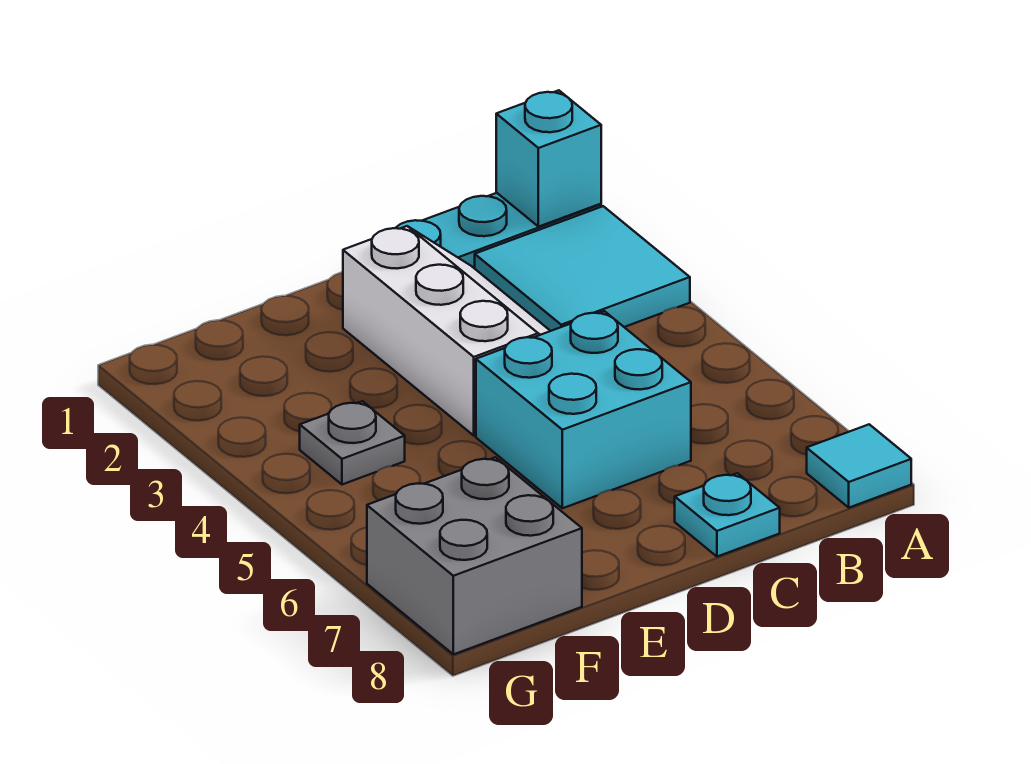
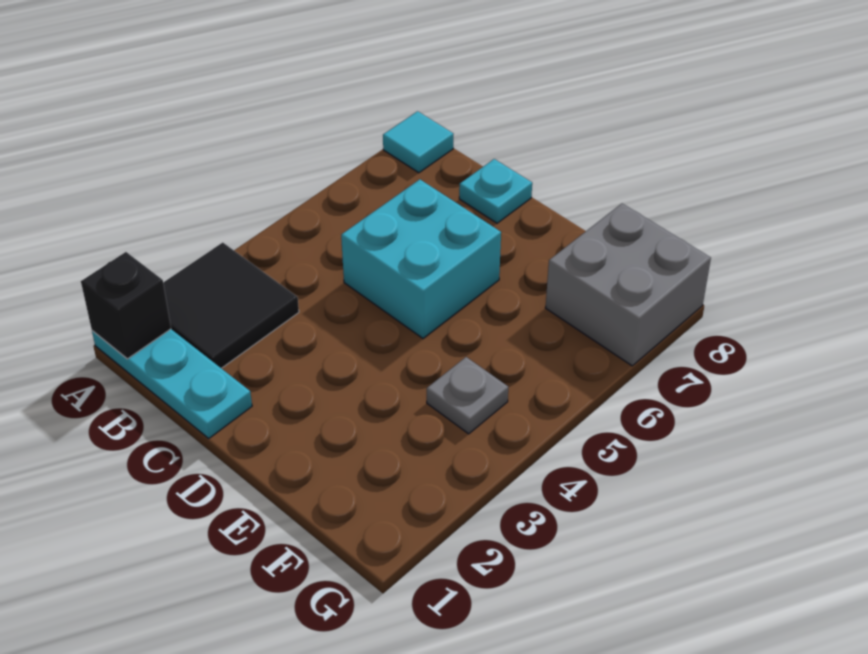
cyan brick A1 level 2 -> black brick A1 level 2
cyan tile A2:B3 level 1 -> black tile A2:B3 level 1
white slope C2:D4 level 1 top D -> none

